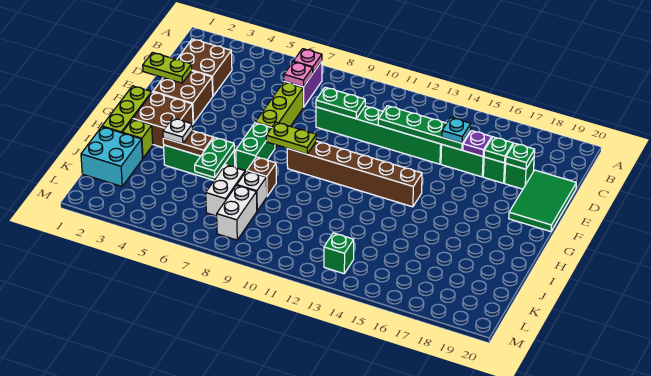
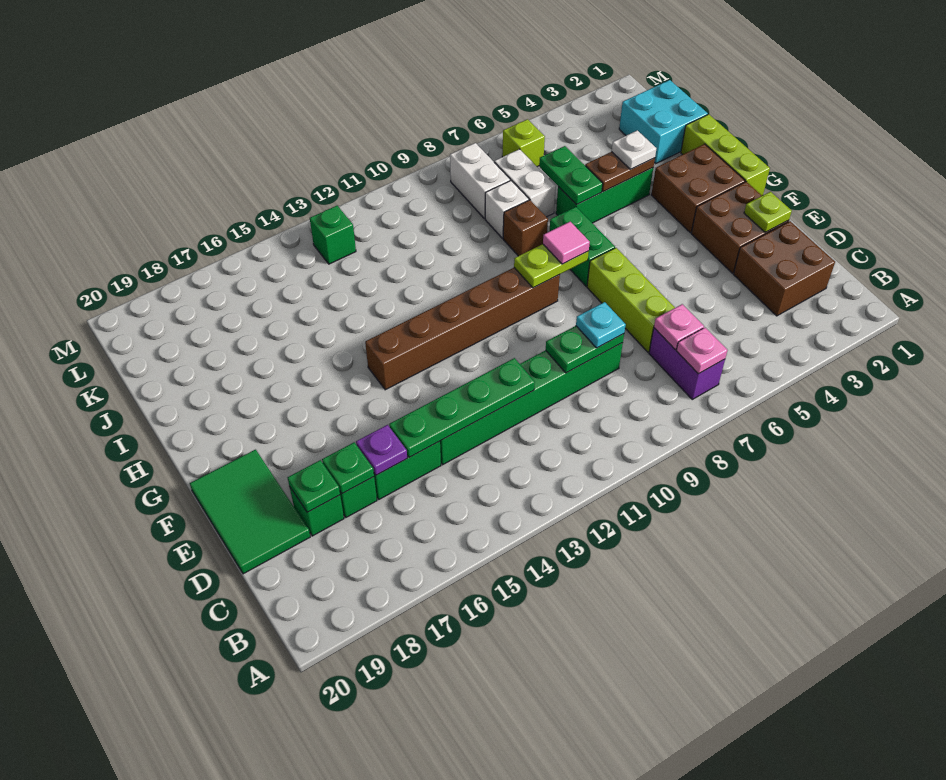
cyan plate D15 level 3 -> cyan plate D9 level 3
lime plate E1:E2 level 2 -> lime plate E2 level 2
none -> pink tile G8 level 3
lime brick I2 level 1 -> lime brick L6 level 1

